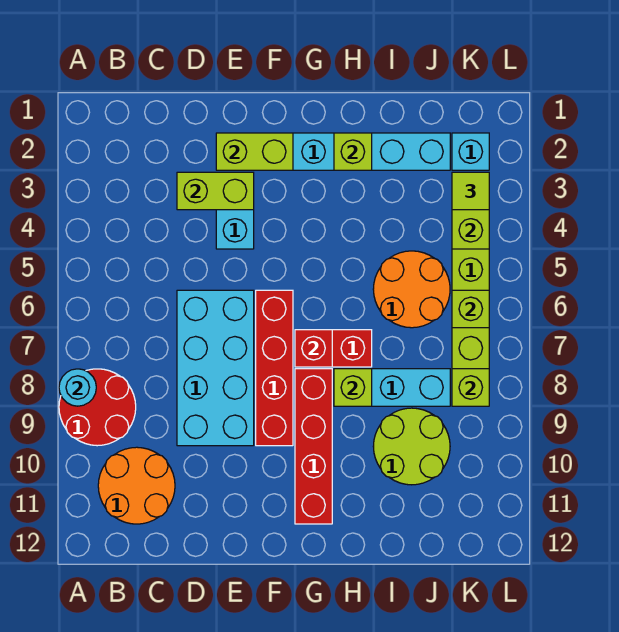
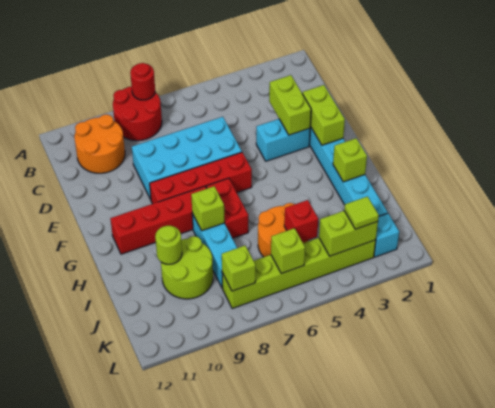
cyan round brick A8 level 2 -> red round brick A8 level 2
red brick G7 level 2 -> red brick J5 level 2
none -> lime round brick I10 level 2

